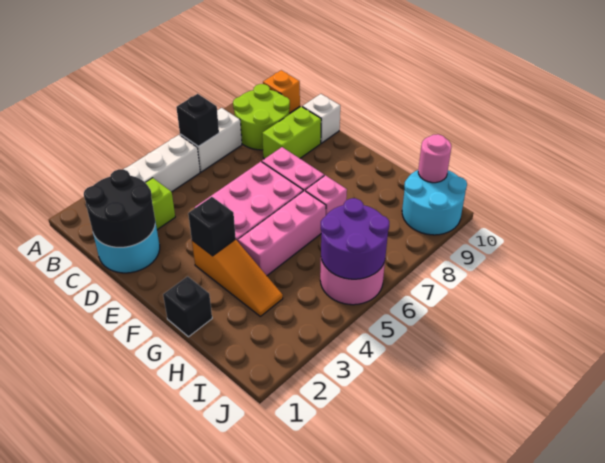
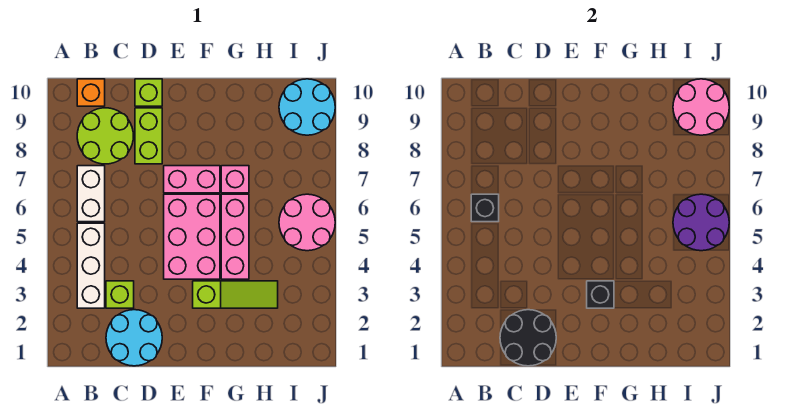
white brick D10 level 1 -> lime brick D10 level 1
orange slope F3:H3 level 1 top F -> lime slope F3:H3 level 1 top F
black brick G1 level 1 -> none
pink round brick I10 level 2 -> pink round brick I9:J10 level 2

